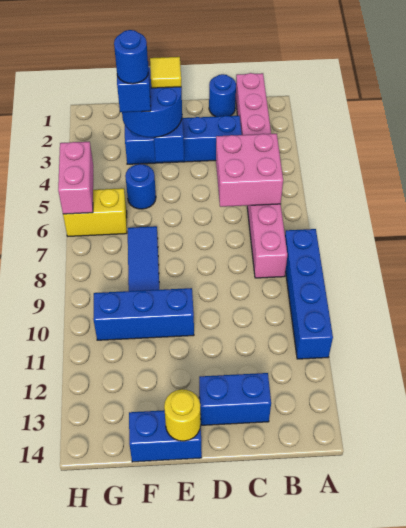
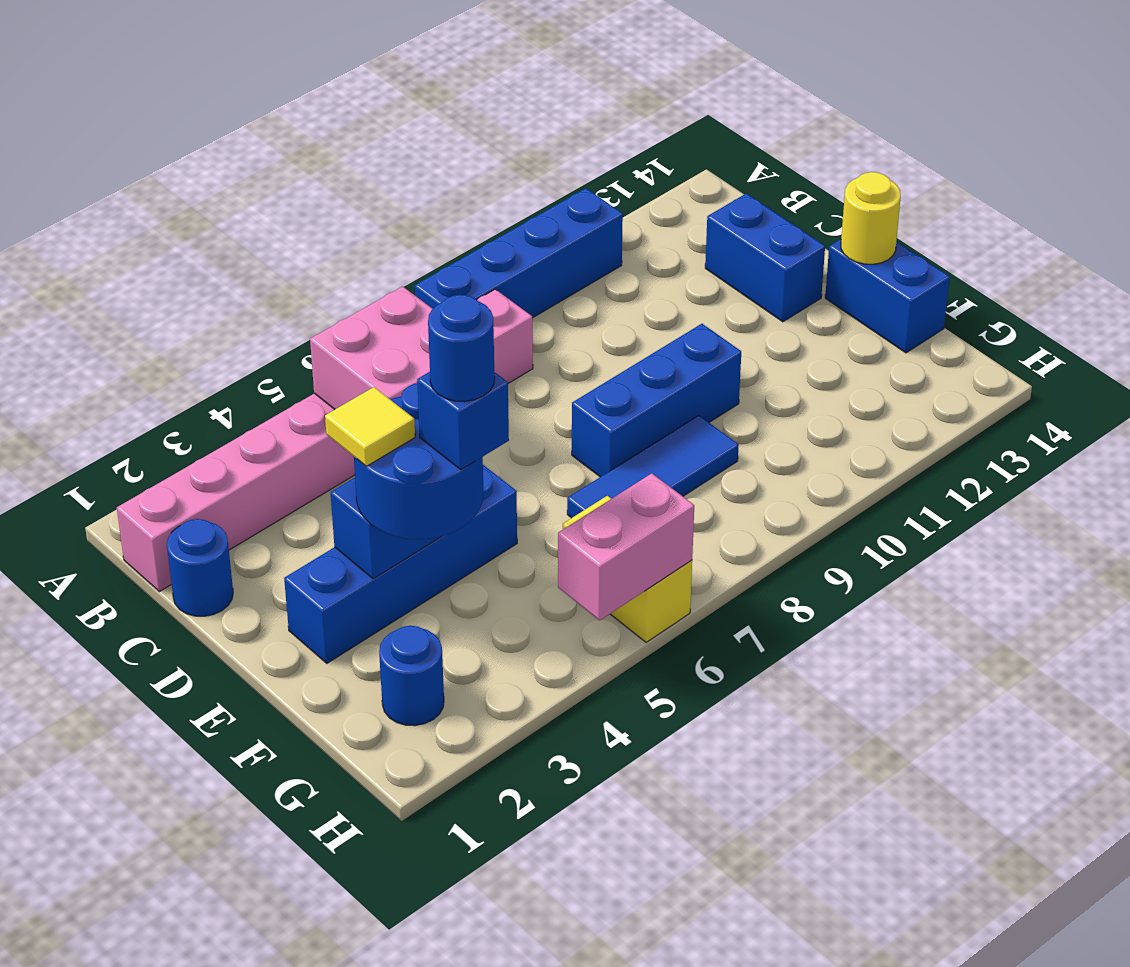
blue brick C3:F3 level 1 -> blue brick E2:E5 level 1
blue brick E10:G10 level 1 -> blue brick E8:E10 level 1
blue round brick F5 level 1 -> blue round brick G2 level 1

